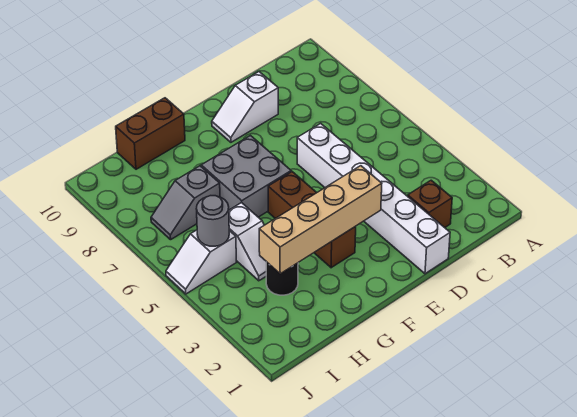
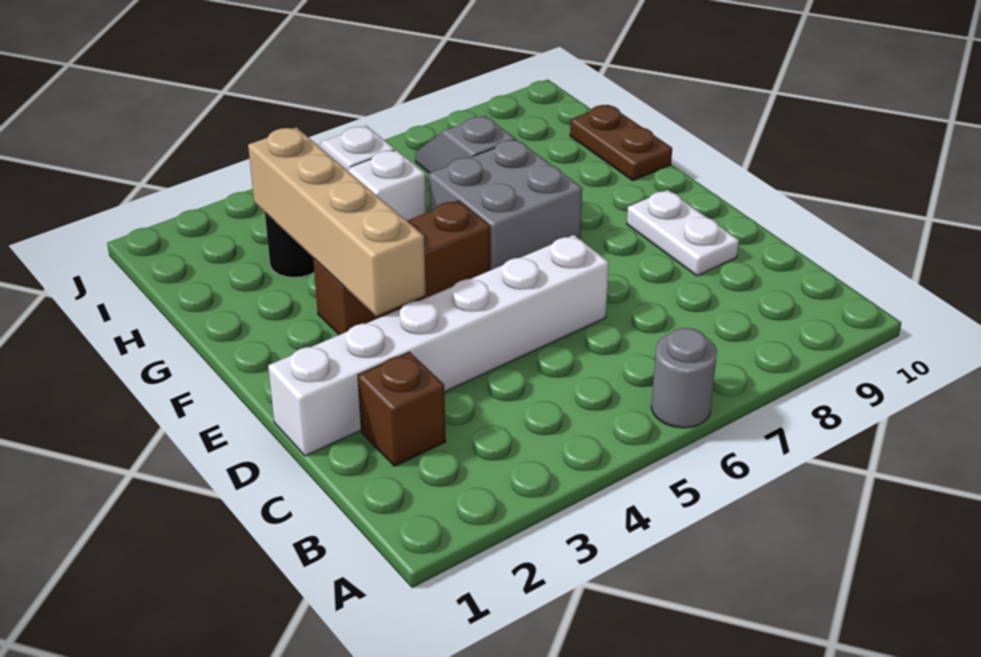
white slope D9:E9 level 1 top D -> white plate D9:E9 level 1
brown brick G10:H10 level 1 -> brown plate G10:H10 level 1
grey round brick I5 level 2 -> grey round brick A6 level 1

